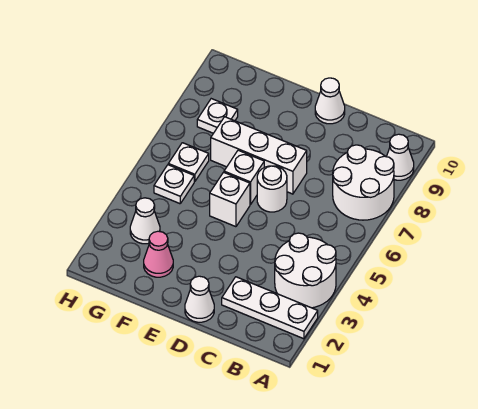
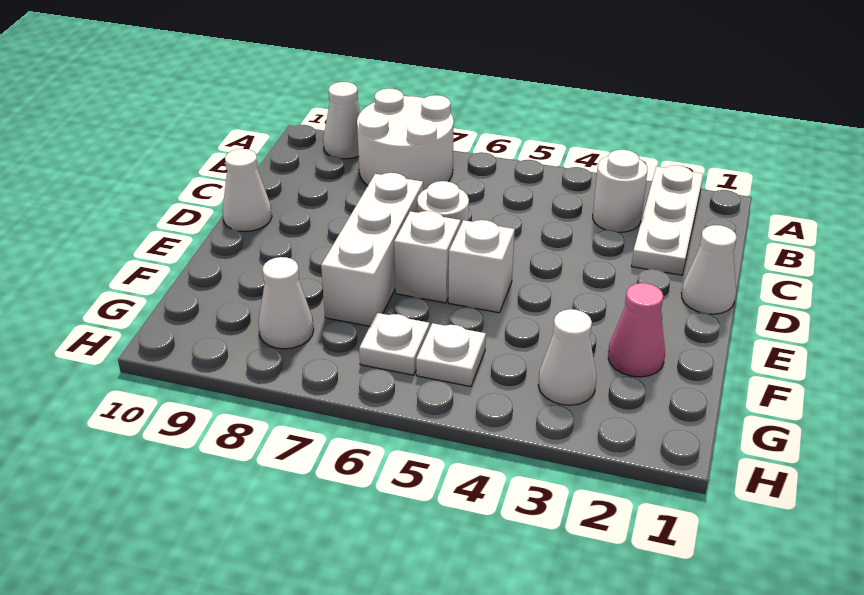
white round brick A3:B4 level 1 -> white round brick B3 level 1
white plate G8 level 1 -> white cone G8 level 1

